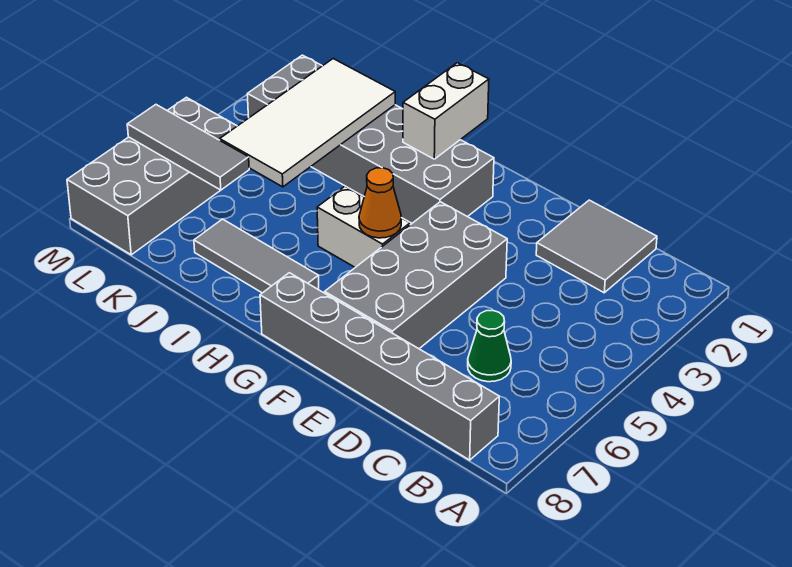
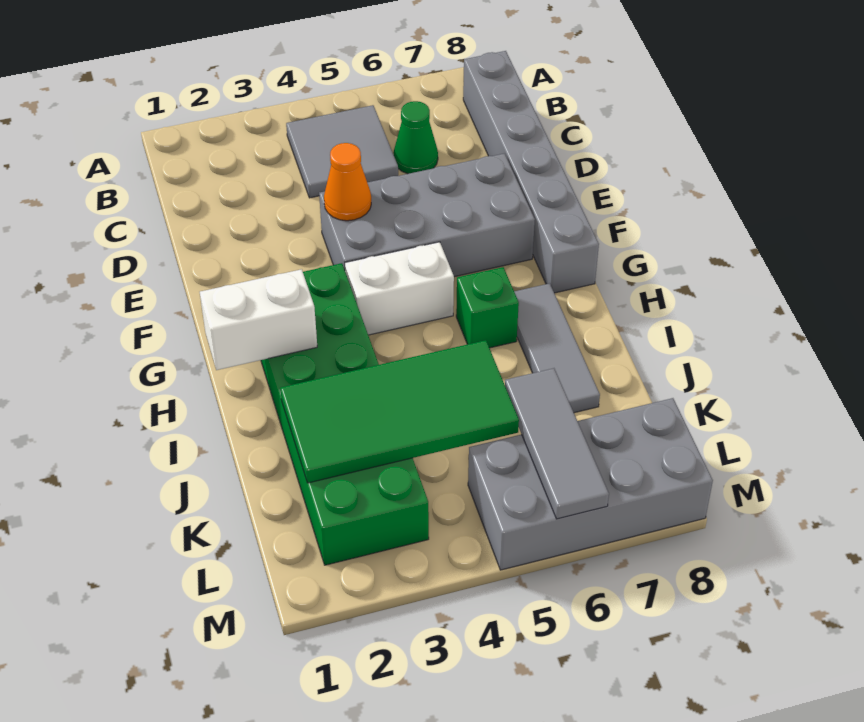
grey tile C1:D2 level 1 -> grey tile B4:C5 level 1
grey brick G2:L3 level 1 -> green brick G2:L3 level 1
white brick G5:H5 level 1 -> white brick G4:G5 level 1
orange cone G5 level 2 -> orange cone E4 level 2
none -> green brick H6 level 1
white tile J2:K5 level 2 -> green tile J2:K5 level 2

